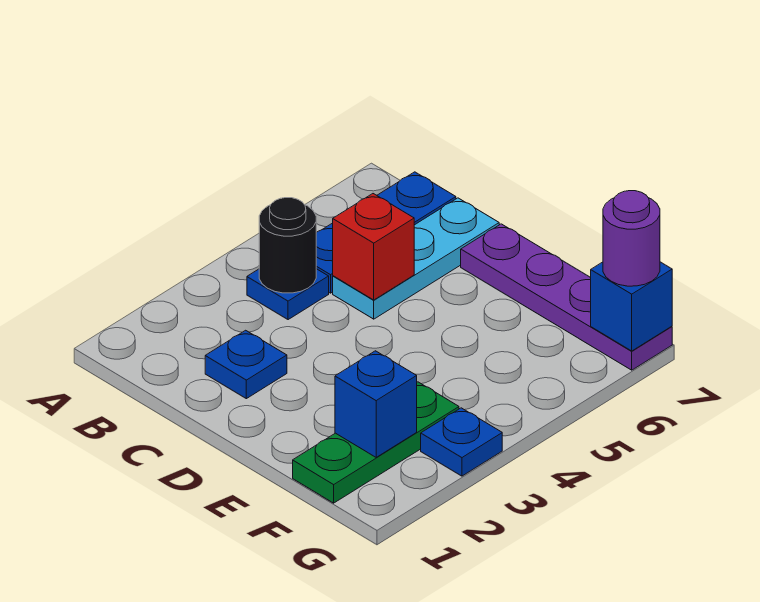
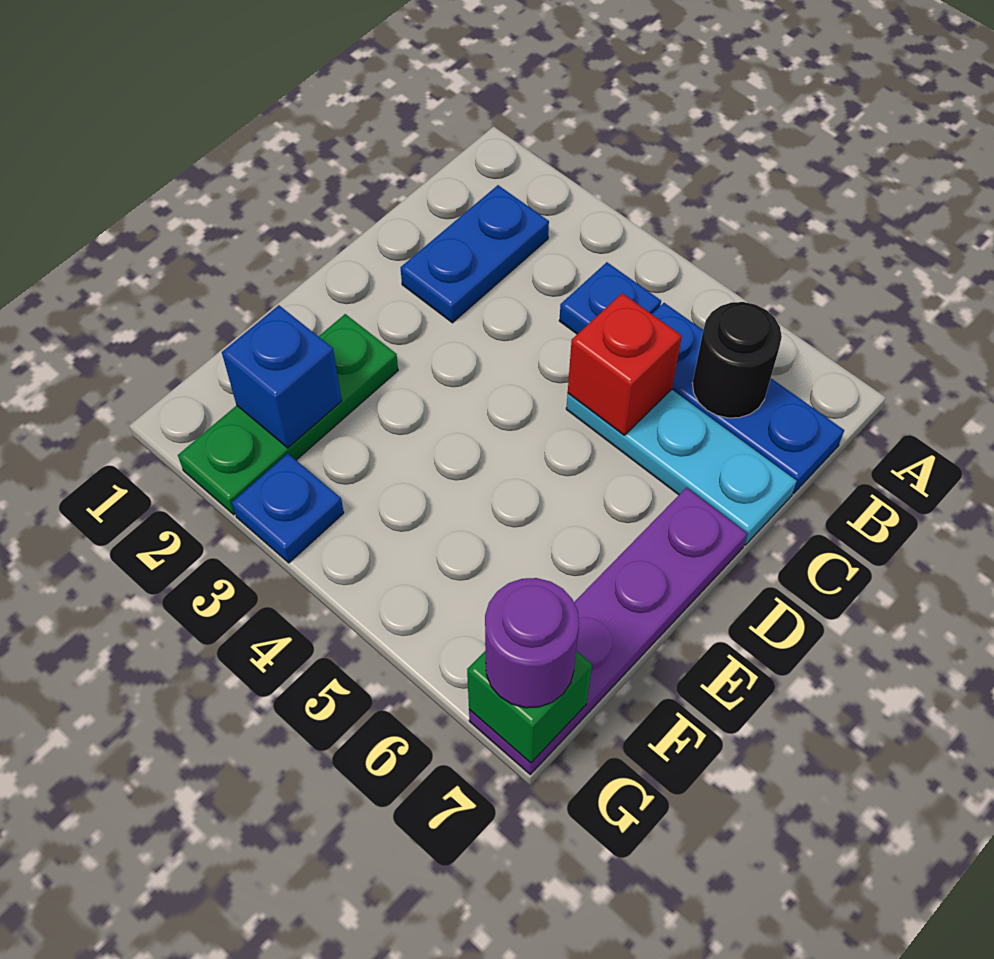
black round brick B4 level 2 -> black round brick B6 level 2
blue plate C2 level 1 -> blue plate B2:C2 level 1
green plate F1:F3 level 1 -> green plate E2:G2 level 1
blue brick G7 level 2 -> green brick G7 level 2

